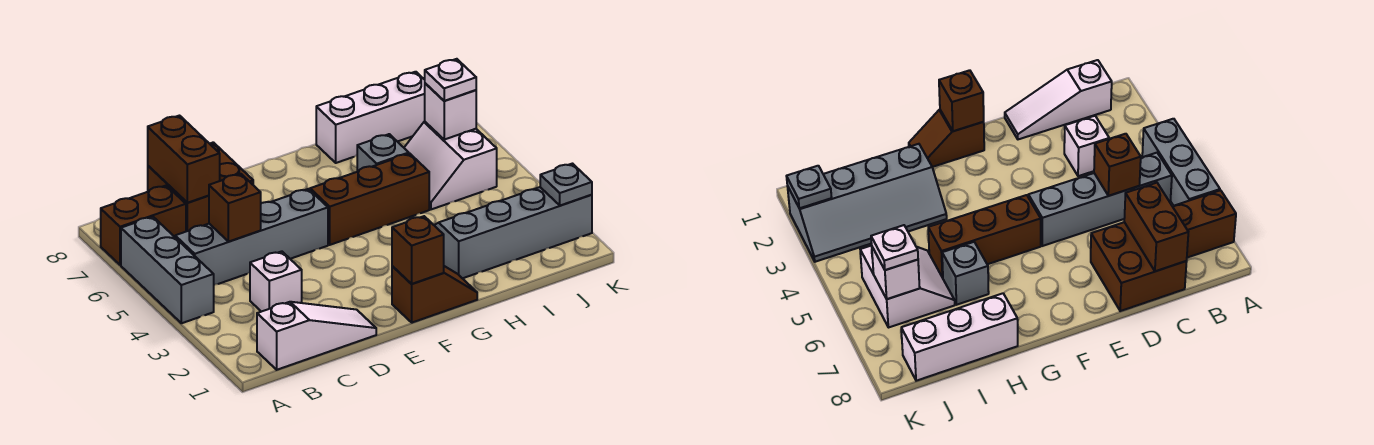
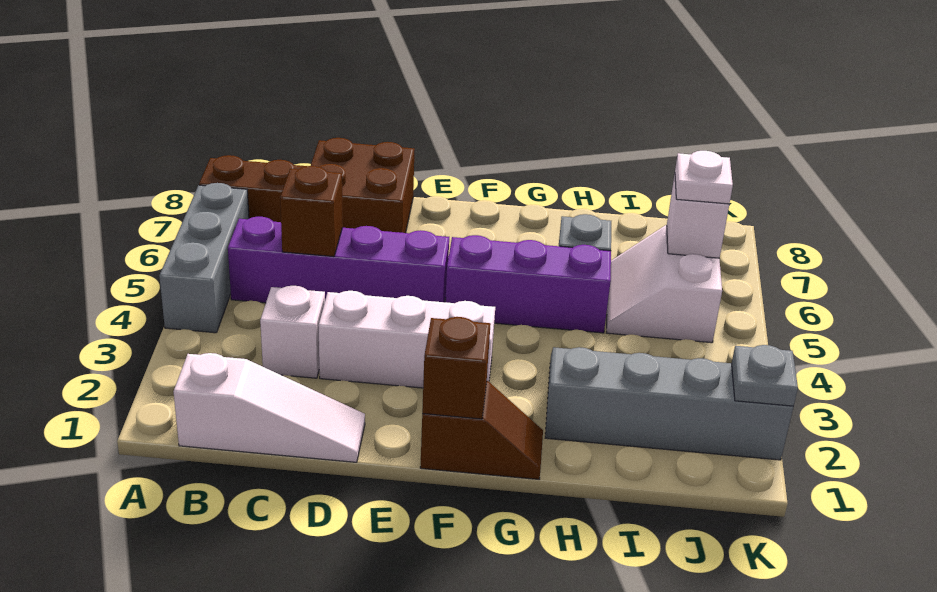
grey brick B5:E5 level 1 -> purple brick B5:E5 level 1
brown brick C7:C8 level 2 -> none
brown brick F5:H5 level 1 -> purple brick F5:H5 level 1
white brick H8:J8 level 1 -> white brick D3:F3 level 1

